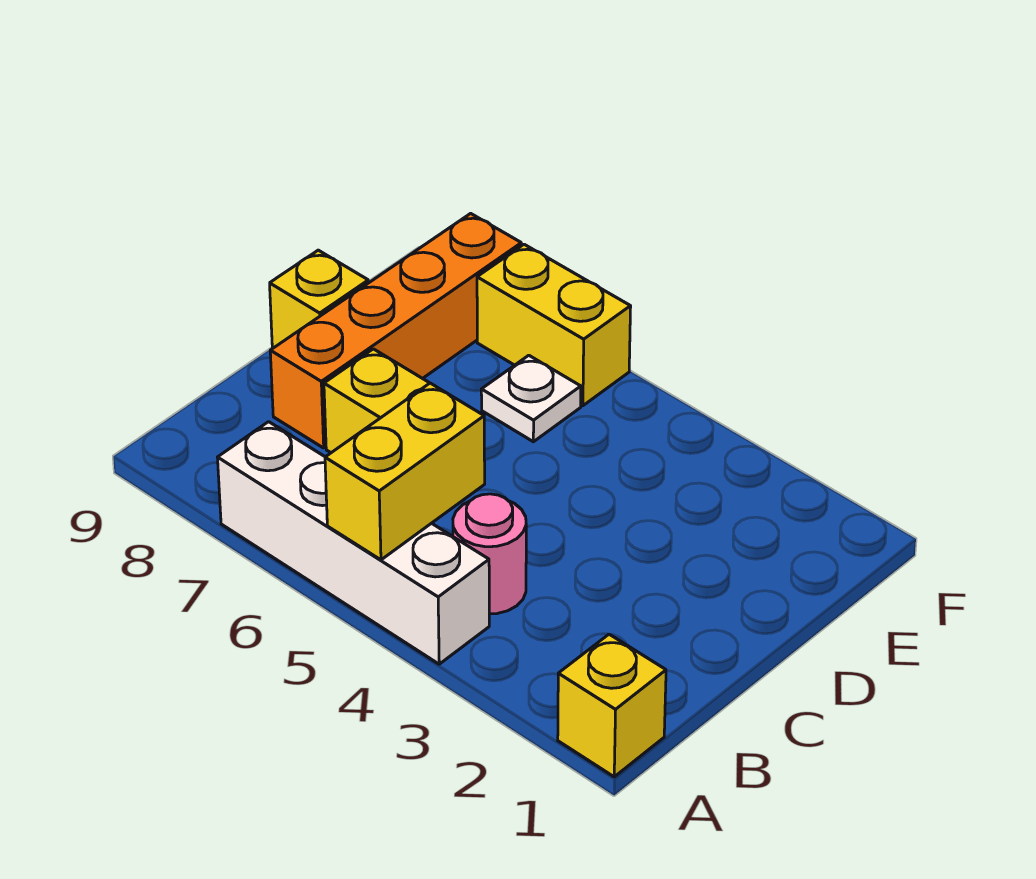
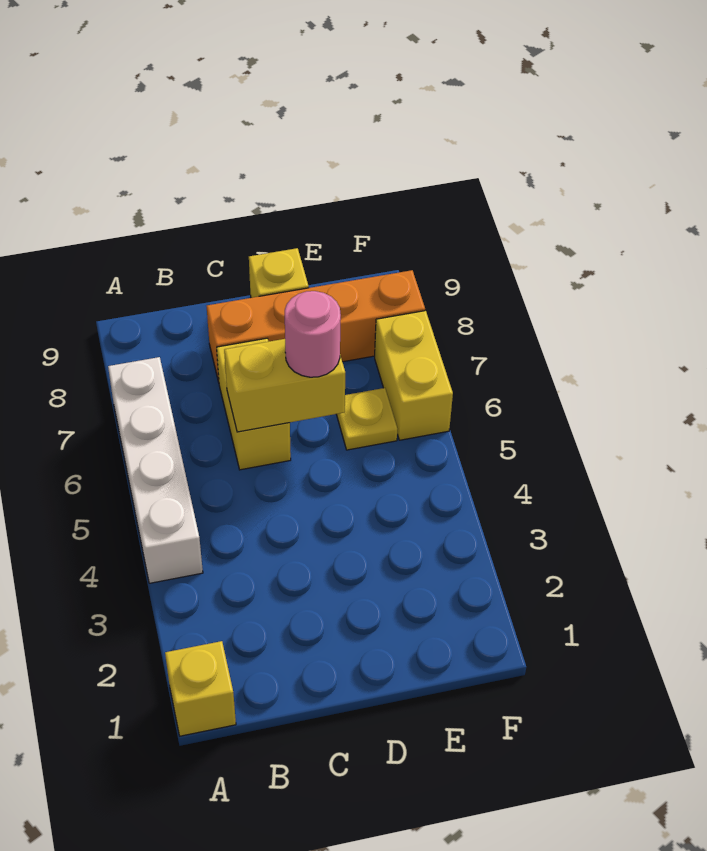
yellow brick A5:B5 level 2 -> yellow brick C6:D6 level 2
pink round brick B4 level 1 -> pink round brick D6 level 3
white plate E6 level 1 -> yellow plate E6 level 1

